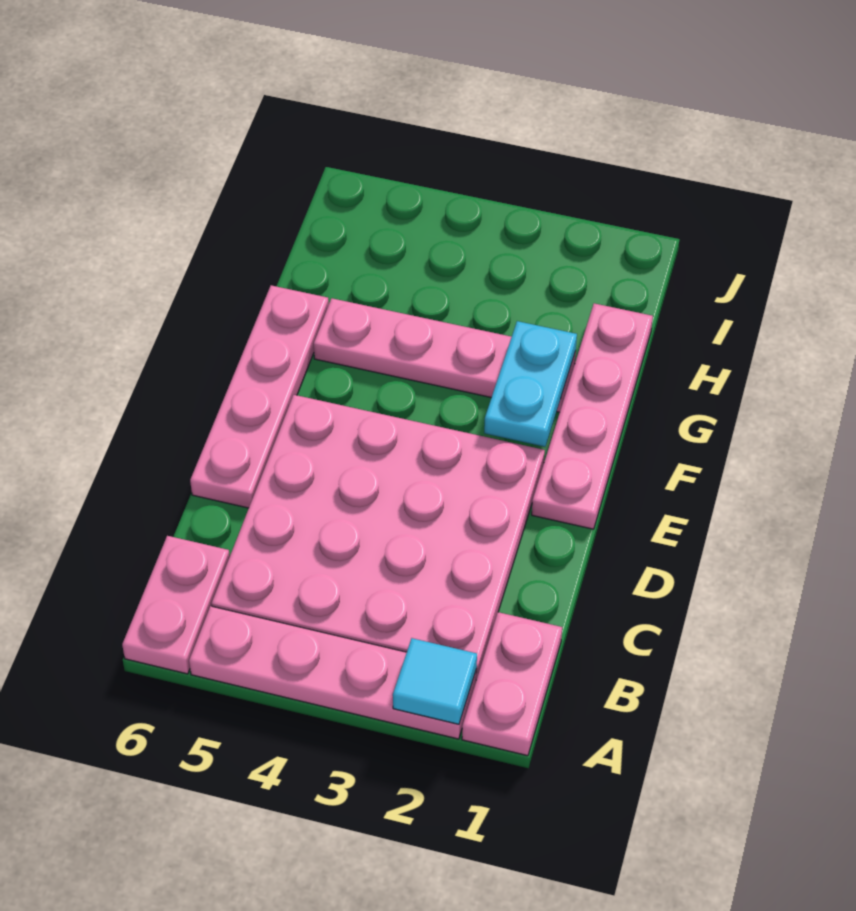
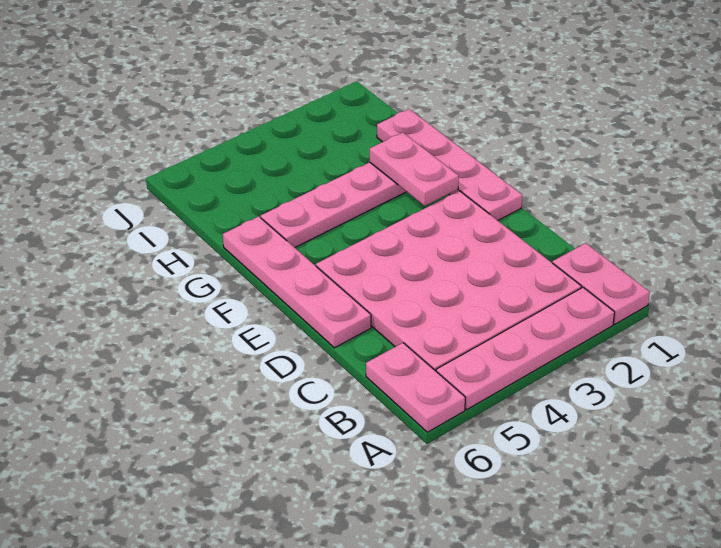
cyan tile A2 level 2 -> none
cyan plate F2:G2 level 2 -> pink plate F2:G2 level 2

